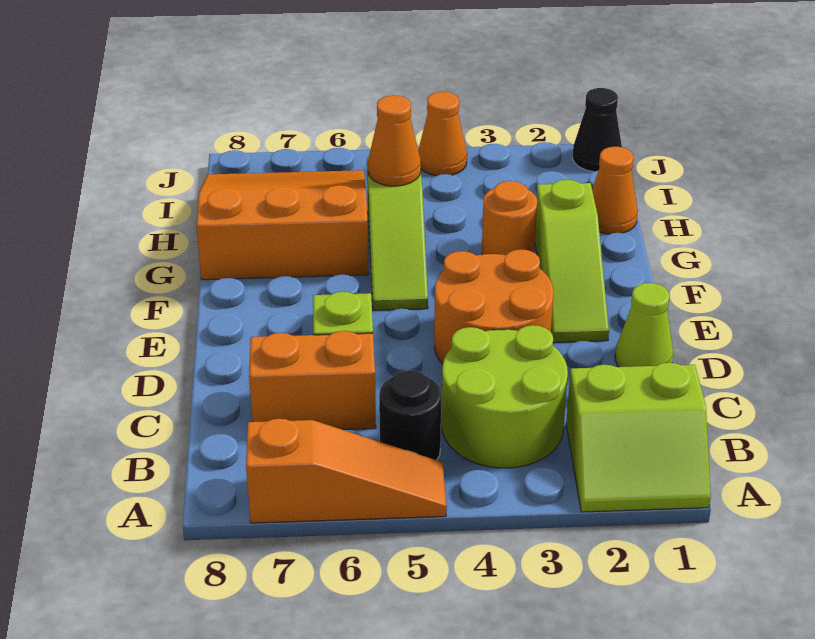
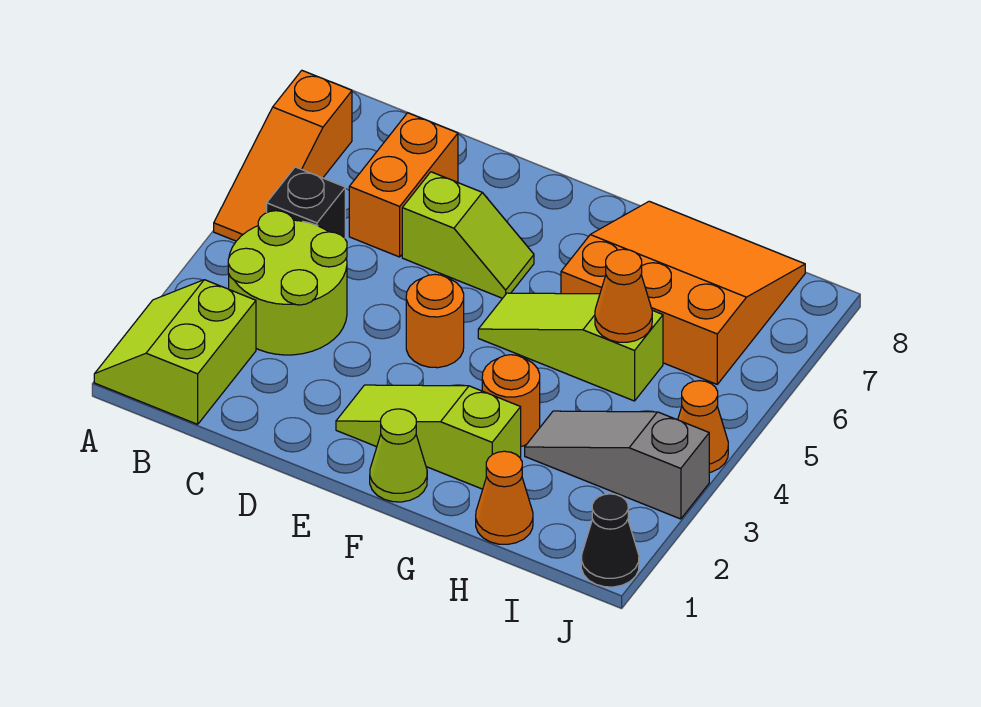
black round brick B5 level 1 -> black brick B5 level 1
lime cone D1 level 1 -> lime cone F1 level 1
orange round brick D3:E4 level 1 -> orange round brick E4 level 1
orange slope G6:I8 level 1 top G -> orange slope G6:I8 level 1 top 6
none -> grey slope H3:J3 level 1 top J

